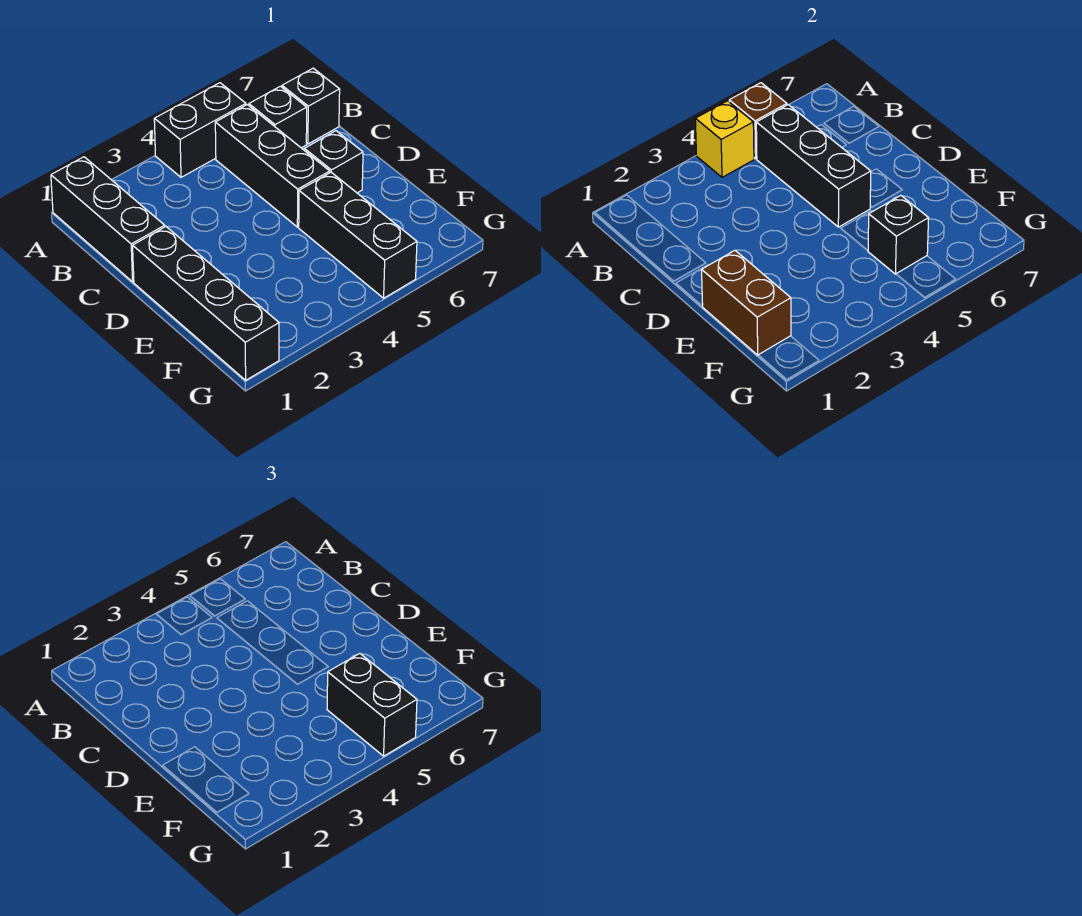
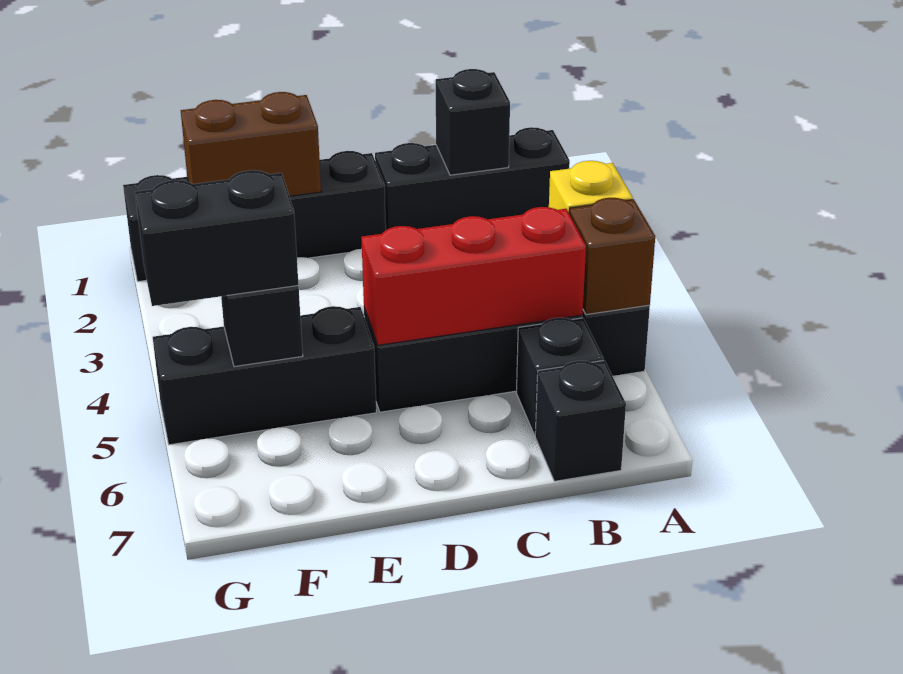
black brick B5:D5 level 2 -> red brick B5:D5 level 2
black brick D6 level 1 -> black brick B1 level 2

